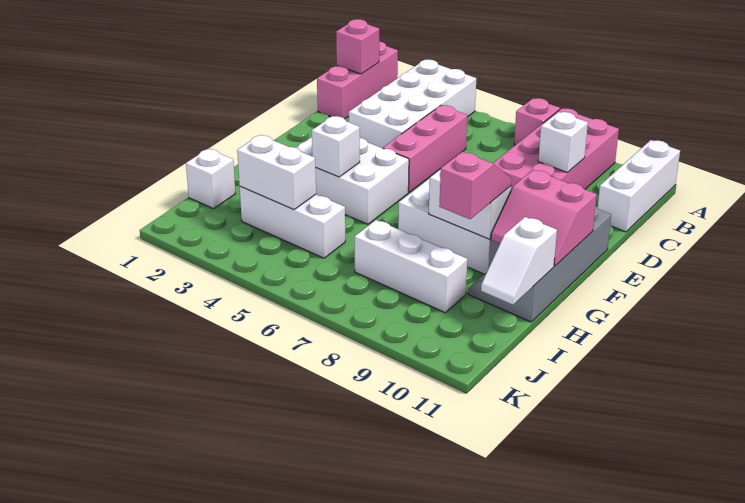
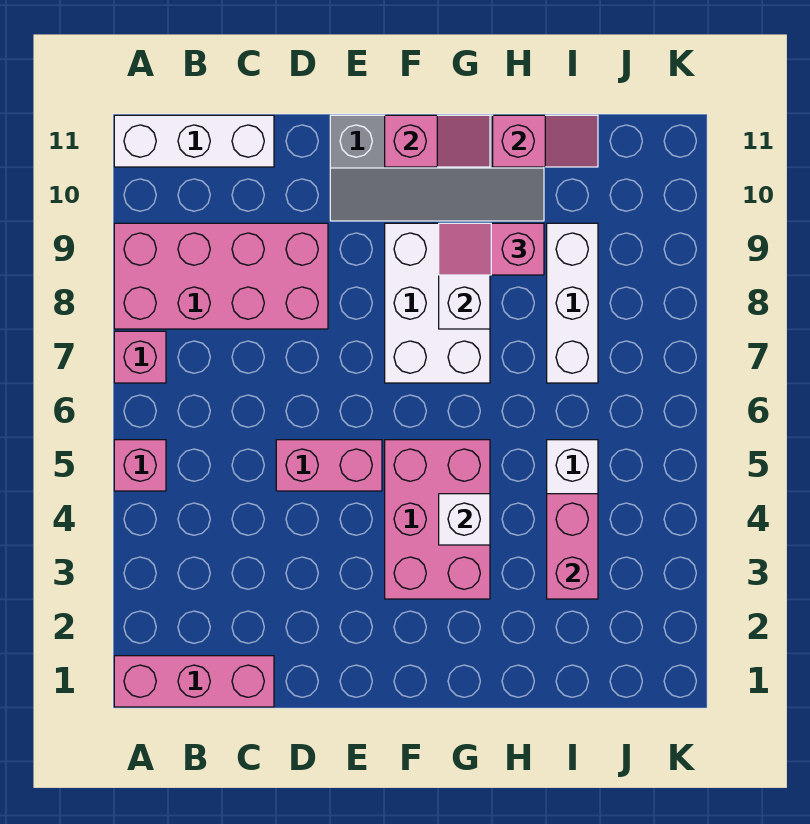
white brick A3:D4 level 1 -> none
pink brick B1 level 2 -> pink brick A5 level 1
pink brick C5:E5 level 1 -> pink brick D5:E5 level 1
white brick C9 level 2 -> none
white brick F3:G5 level 1 -> pink brick F3:G5 level 1
pink slope F10:G11 level 2 top F -> pink slope F11:G11 level 2 top F
white slope H11:I11 level 2 top H -> pink slope H11:I11 level 2 top H
white brick I1 level 1 -> none
white brick I3:I4 level 2 -> pink brick I3:I4 level 2

